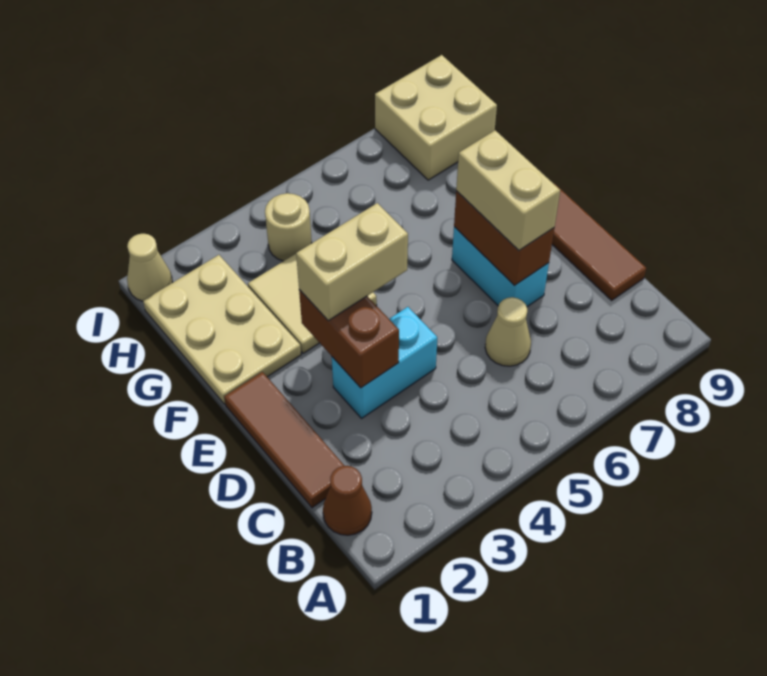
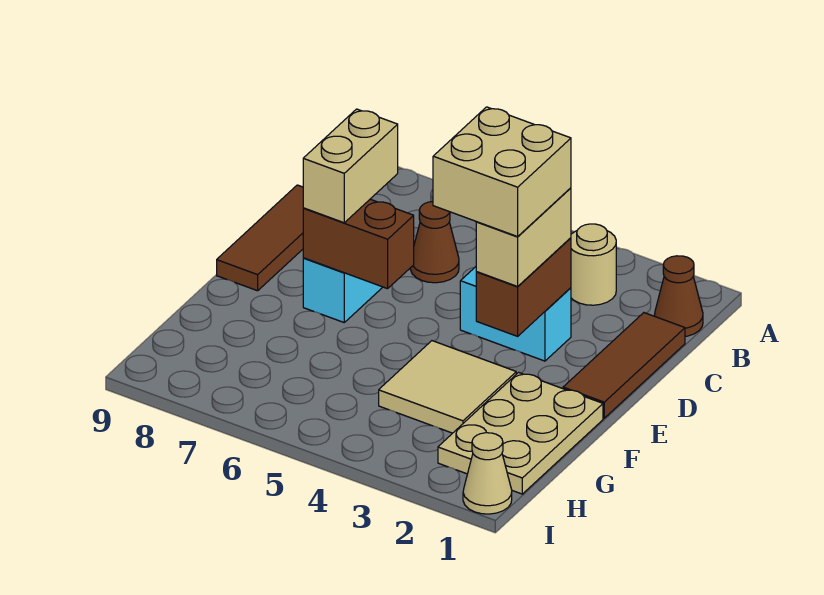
tan cone C6 level 1 -> brown cone C6 level 1
brown brick D7:E7 level 2 -> brown brick E6:E7 level 2
tan brick E3:E4 level 3 -> tan brick D3:E3 level 3
tan round brick H4 level 1 -> tan round brick B3 level 1
tan brick H8:I9 level 1 -> tan brick D3:E4 level 4

